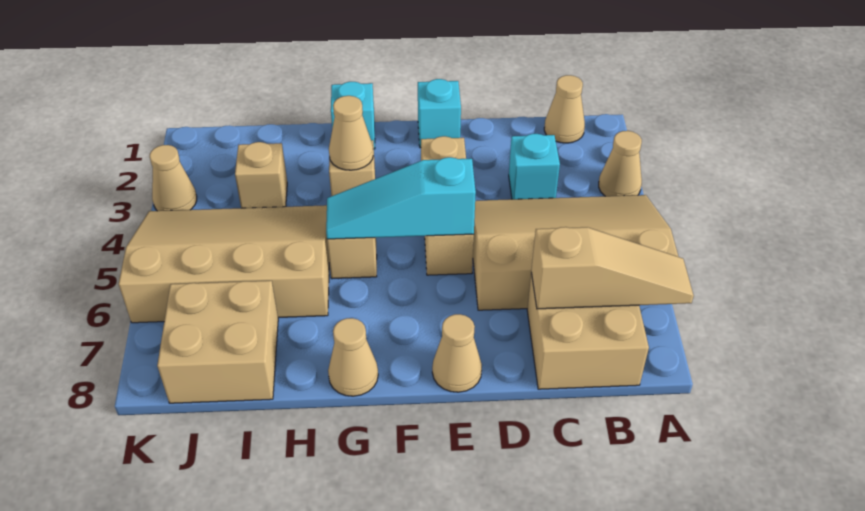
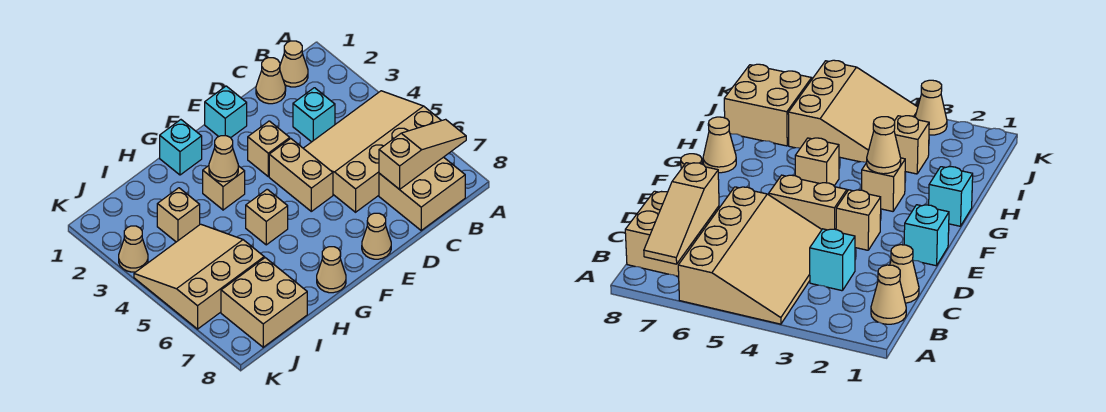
tan cone A3 level 1 -> tan cone C1 level 1
cyan slope E5:G5 level 2 top E -> none
tan slope H4:K6 level 1 top 6 -> tan slope I4:K6 level 1 top 6

